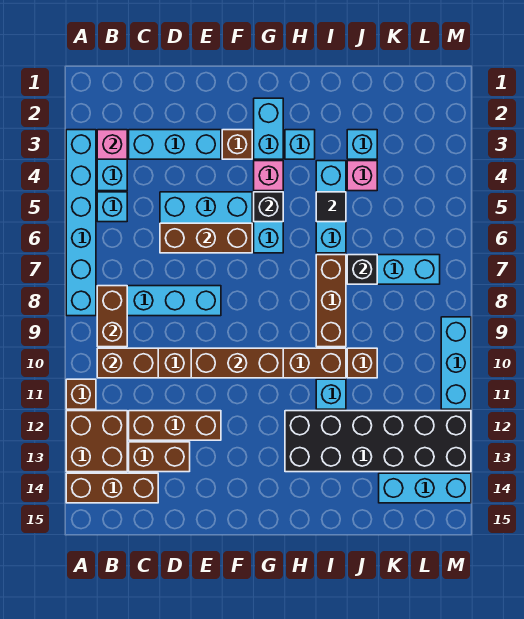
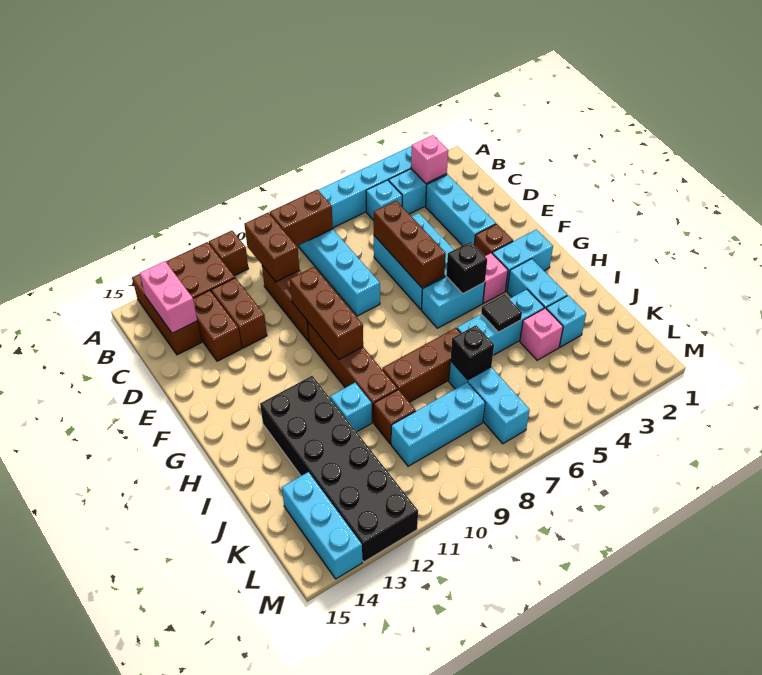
none -> pink brick B14:C14 level 2
brown brick C12:E12 level 1 -> brown brick C12:D12 level 1
cyan brick H3 level 1 -> cyan brick H3:I3 level 1
cyan brick M9:M11 level 1 -> cyan brick K8:K10 level 1

